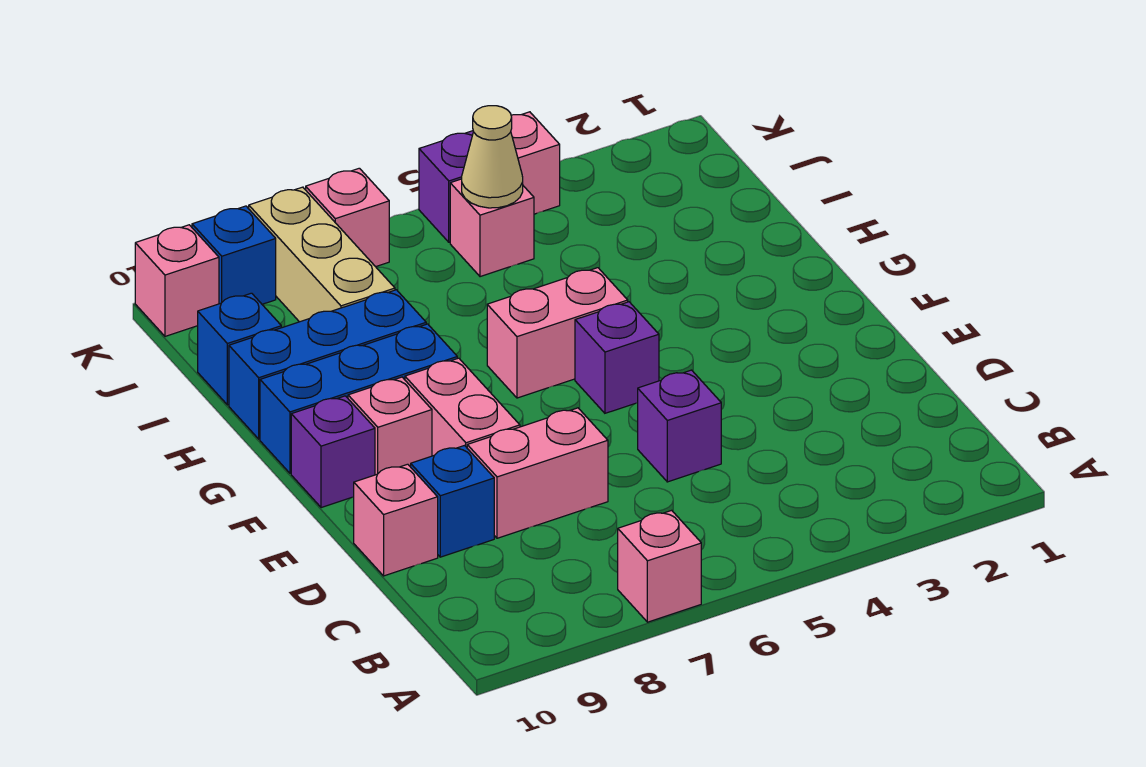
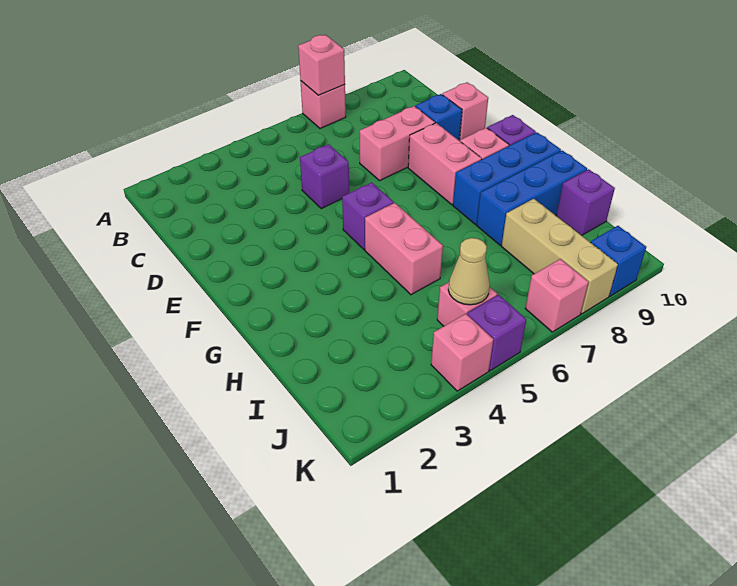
pink brick G5:G6 level 1 -> pink brick G5:H5 level 1
blue brick I10 level 1 -> purple brick I10 level 1
pink brick K10 level 1 -> pink brick A7 level 2

